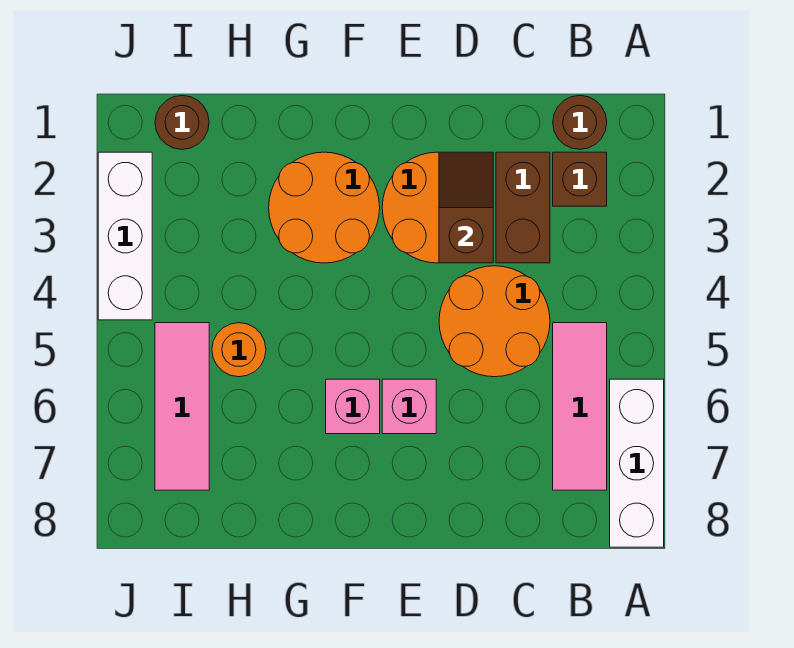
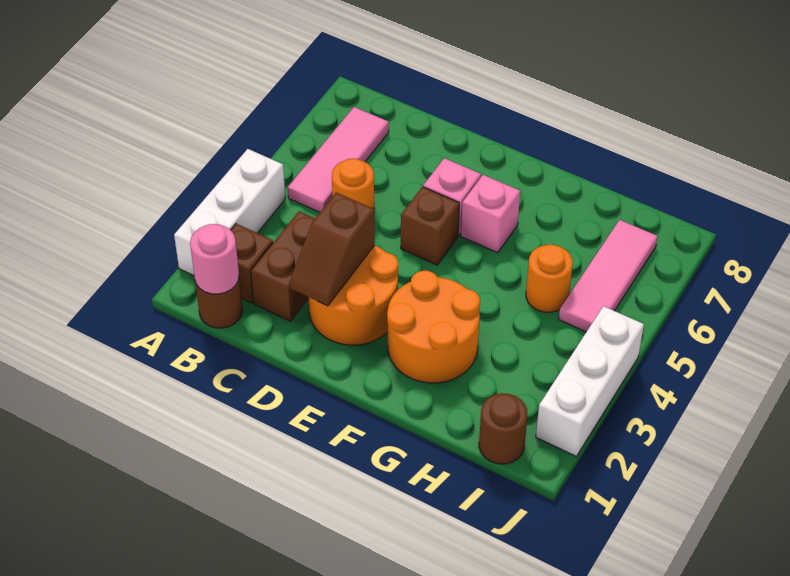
white brick A6:A8 level 1 -> white brick A2:A4 level 1
none -> pink round brick B1 level 2
orange round brick C4:D5 level 1 -> orange round brick C5 level 1
none -> brown brick E5 level 1

